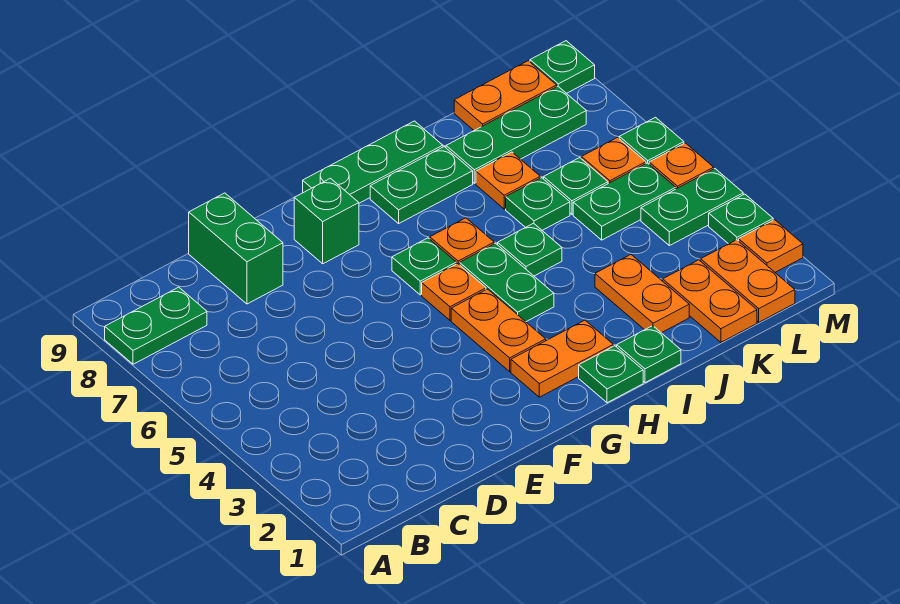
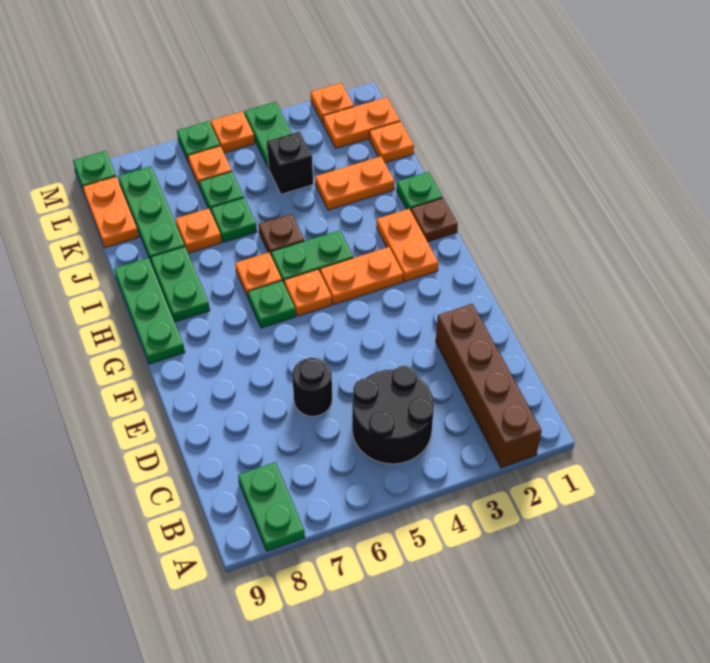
none -> brown brick A2:D2 level 1
none -> black round brick B4:C5 level 1
none -> black round brick D6 level 1
green brick D8:D9 level 1 -> none
green brick F8 level 1 -> none
green plate H1 level 1 -> brown plate H1 level 1
green plate I5 level 1 -> brown plate I5 level 1
orange plate K1:K2 level 1 -> orange plate K1 level 1
none -> black brick K4 level 1
green plate K5:L5 level 1 -> none
green plate M3 level 1 -> none

